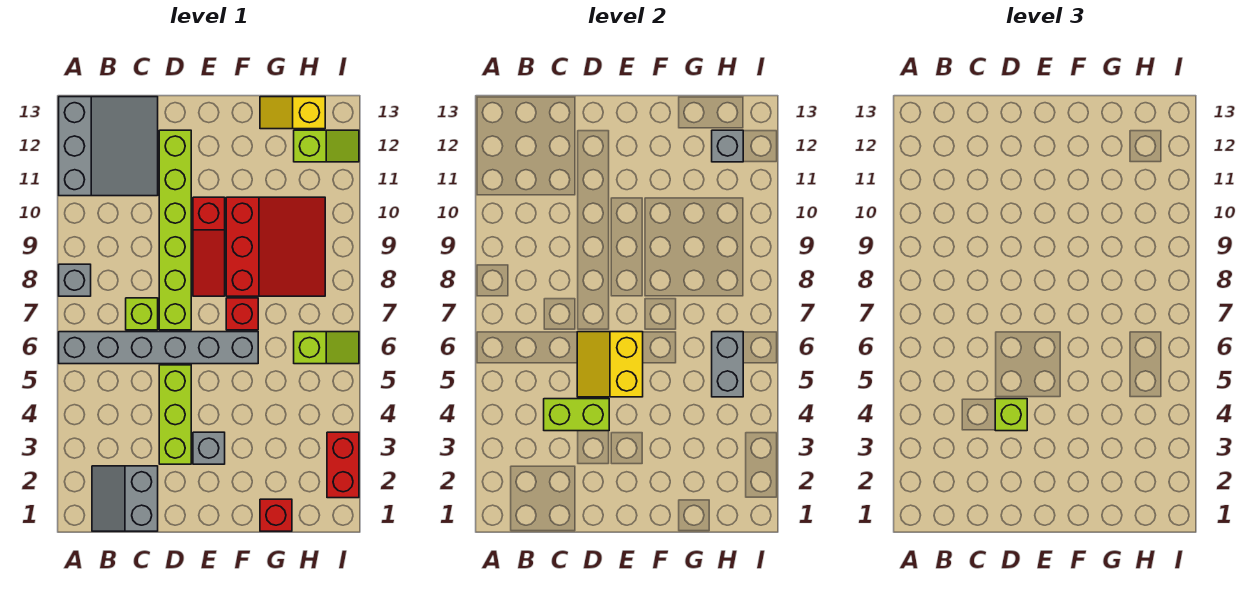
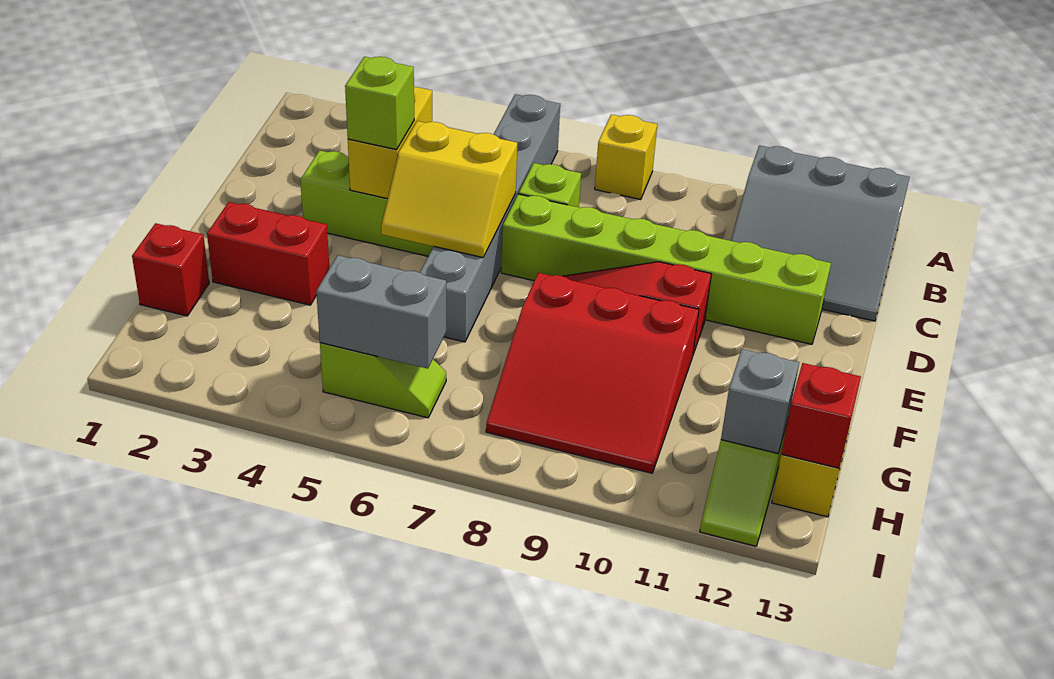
grey brick A8 level 1 -> yellow brick A8 level 1
grey slope B1:C2 level 1 top C -> none
lime brick C4:D4 level 2 -> yellow brick C4:D4 level 2
yellow slope D5:E6 level 2 top E -> yellow slope D5:E6 level 2 top D
grey brick E3 level 1 -> none
red brick F7 level 1 -> red brick H13 level 2
lime slope H6:I6 level 1 top H -> lime slope H5:H6 level 1 top 5
red brick I2:I3 level 1 -> red brick F2:F3 level 1

